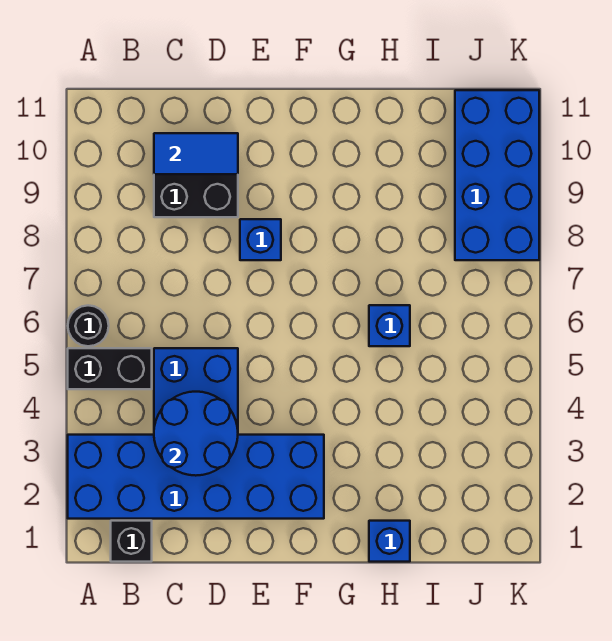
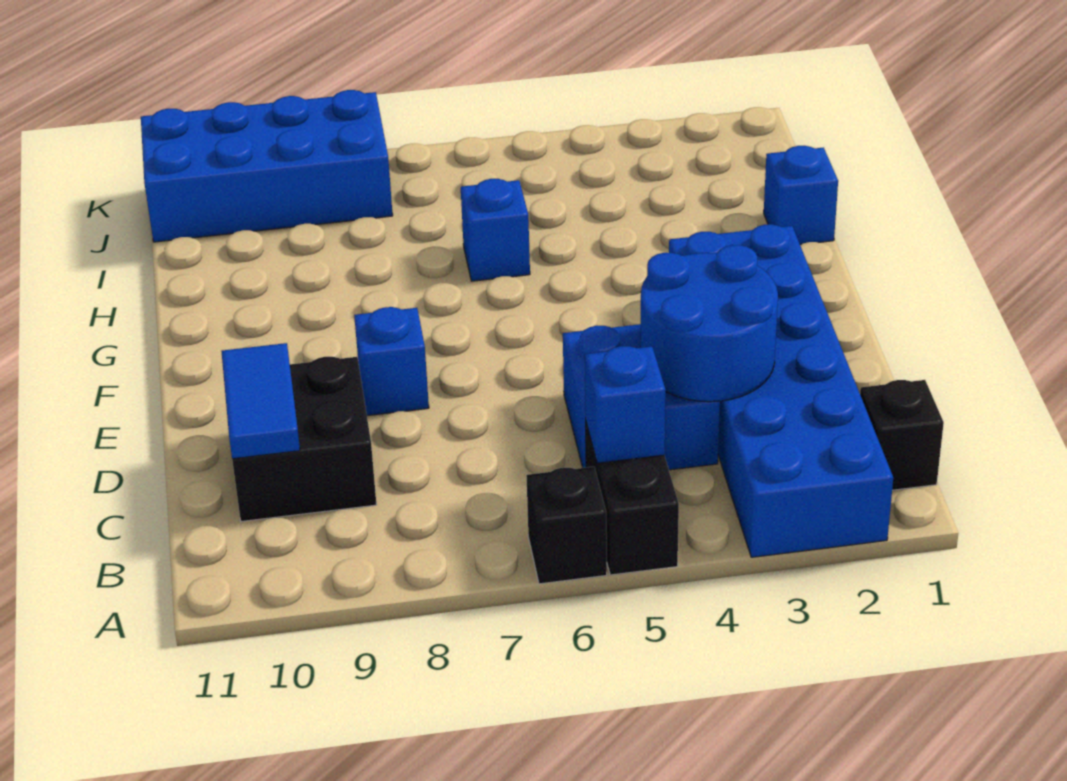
black round brick A6 level 1 -> black brick A6 level 1
none -> blue brick B5 level 2

